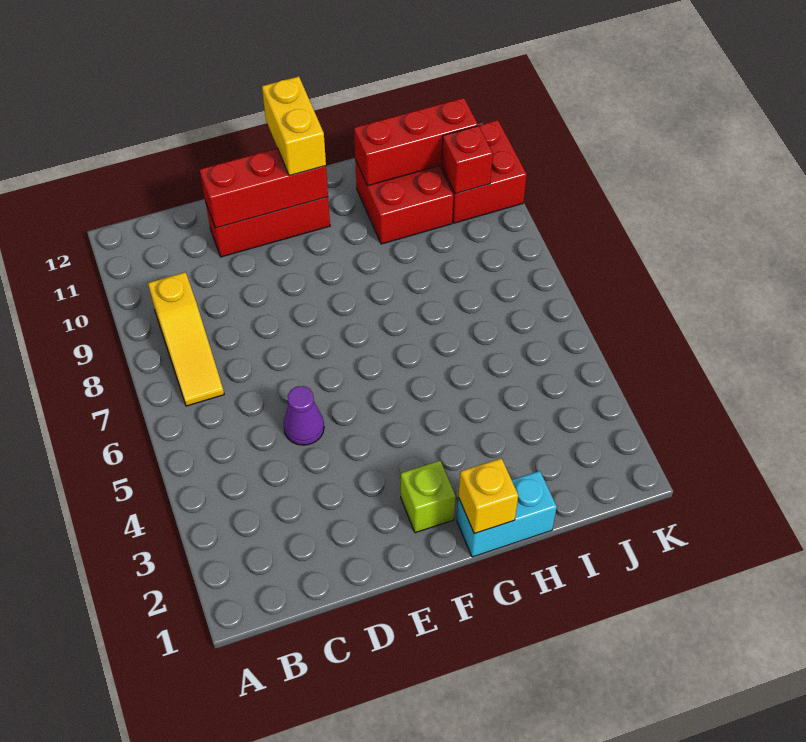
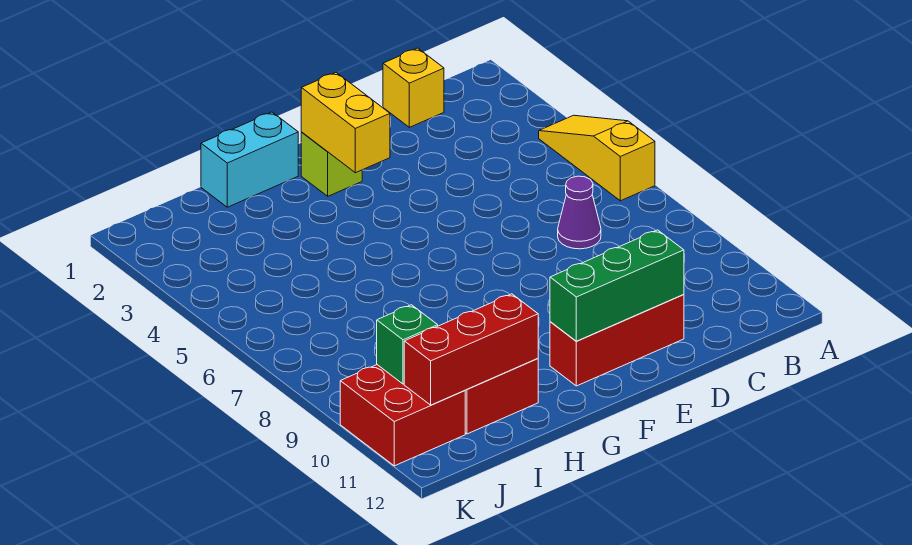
yellow slope B7:B9 level 1 top 9 -> yellow slope A4:A6 level 1 top 6
purple cone D5 level 1 -> purple cone C7 level 1
red brick D11:F11 level 2 -> green brick D11:F11 level 2
yellow brick F11:F12 level 3 -> yellow brick F2:F3 level 2
yellow brick G1 level 2 -> yellow brick C1 level 1
red brick J10 level 2 -> green brick J10 level 2

